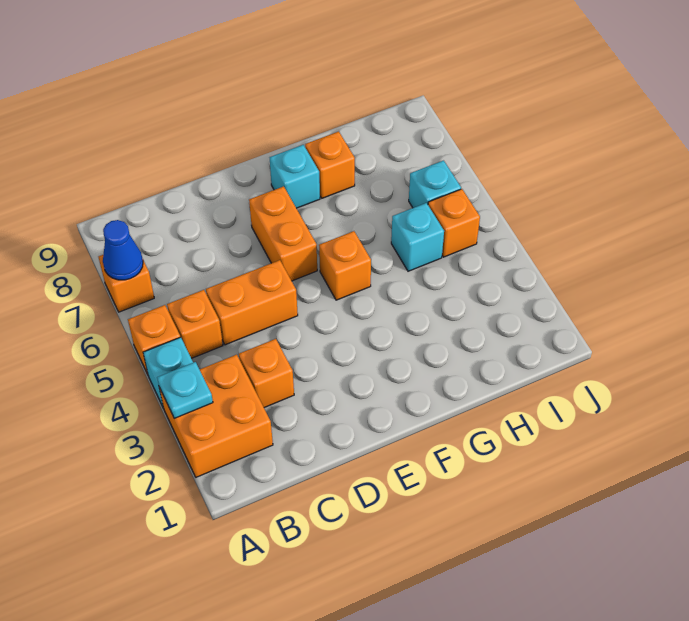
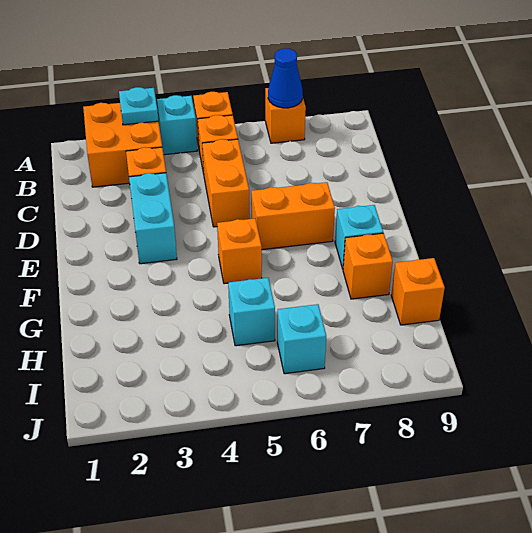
none -> cyan brick D3:E3 level 1
orange brick I5 level 1 -> orange brick H9 level 1

